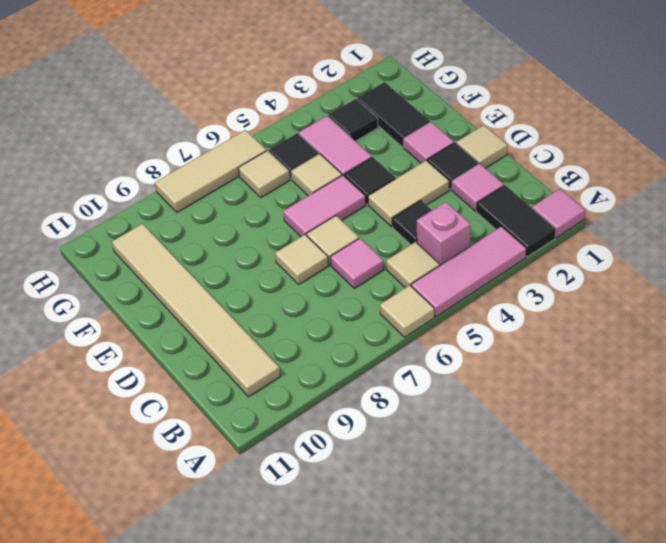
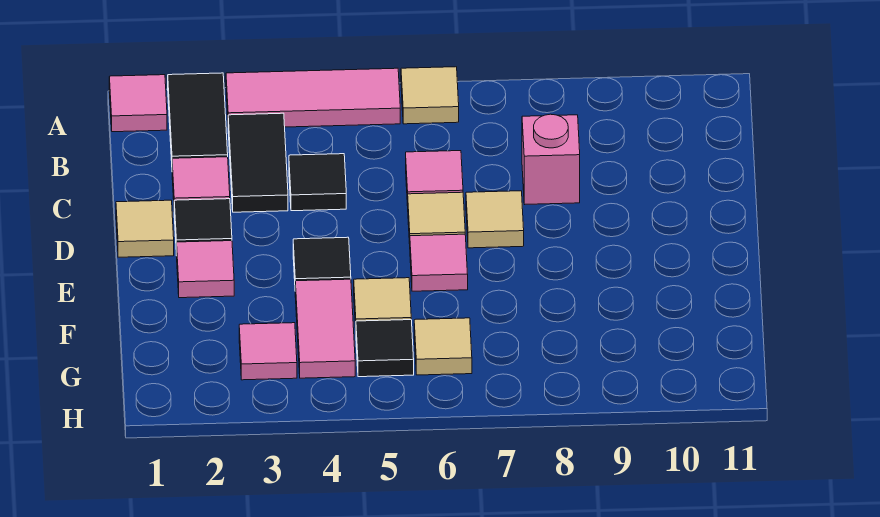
pink brick B4 level 1 -> pink brick C8 level 1
tan tile B5 level 1 -> none
tan tile B10:G10 level 1 -> none
tan tile D3:D4 level 1 -> none
pink tile E5:E6 level 1 -> pink tile E6 level 1
black tile F2:G2 level 1 -> black tile B3:C3 level 1
black tile G3 level 1 -> pink tile G3 level 1
tan tile H6:H8 level 1 -> none

